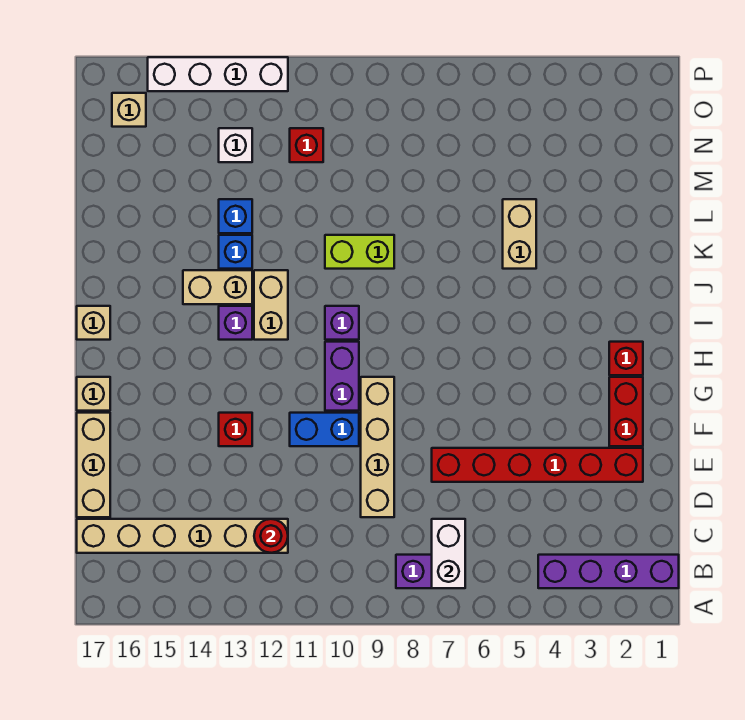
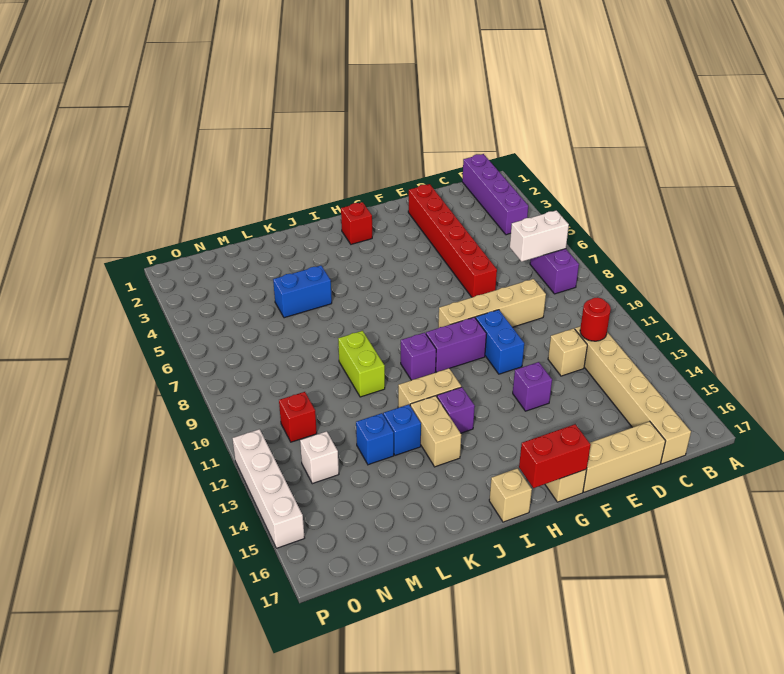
red brick F2:G2 level 1 -> red brick G17:H17 level 2
red brick F13 level 1 -> purple brick F13 level 1
tan brick K5:L5 level 1 -> blue brick K5:L5 level 1
tan brick O16 level 1 -> tan brick D12 level 1

